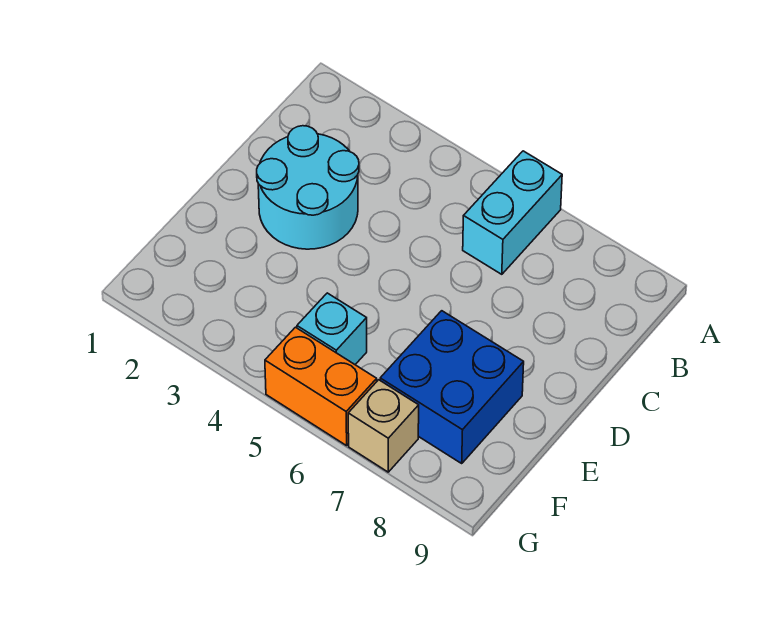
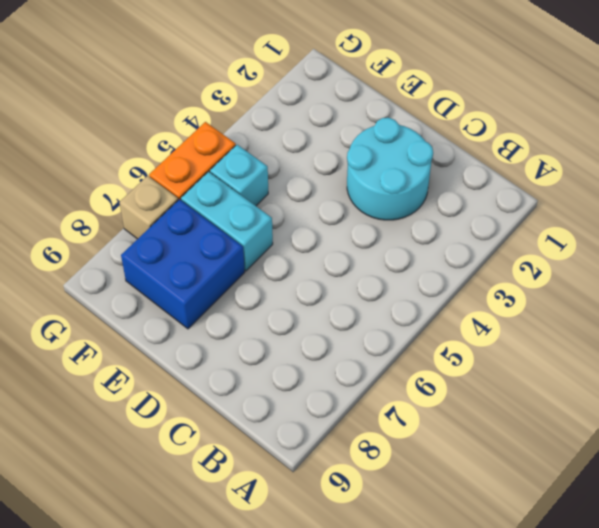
cyan brick A6:B6 level 1 -> cyan brick E6:F6 level 1

